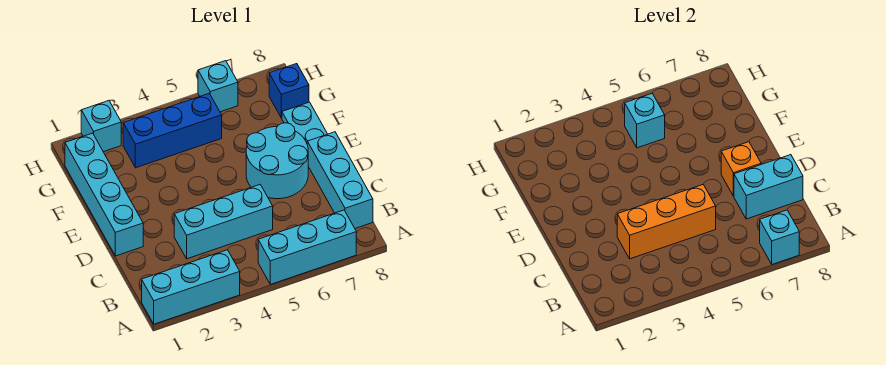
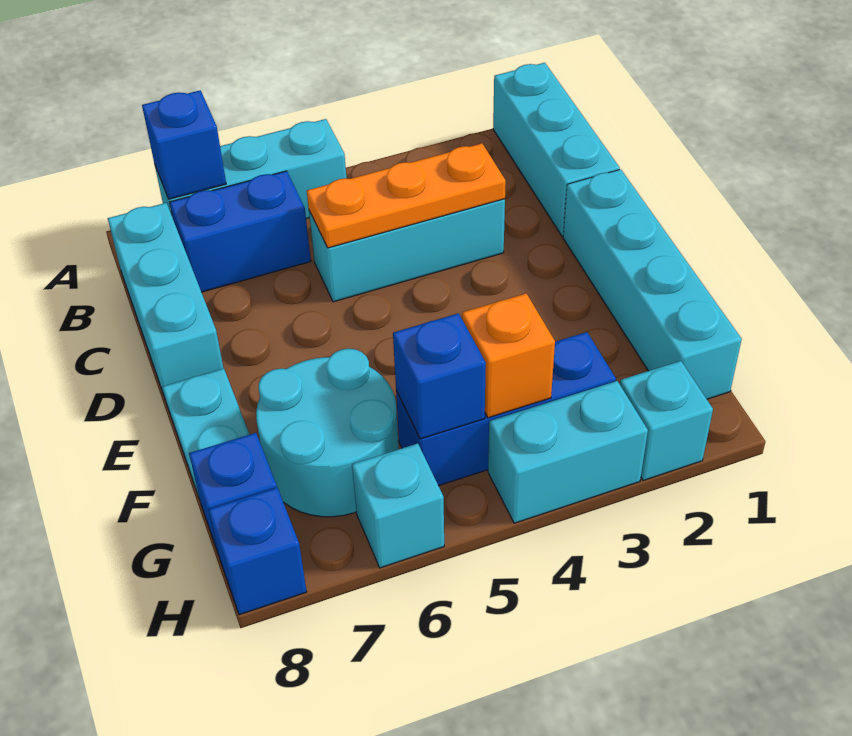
cyan brick A1:A3 level 1 -> cyan brick A1:C1 level 1
cyan brick A7 level 2 -> blue brick A7 level 2
none -> blue brick B6:B7 level 1
orange brick C3:C5 level 2 -> orange plate C3:C5 level 2
cyan brick C7:C8 level 2 -> cyan brick H3:H4 level 1
cyan round brick D6:E7 level 1 -> cyan round brick F6:G7 level 1
orange brick D7 level 2 -> orange brick G4 level 2
cyan brick G5 level 2 -> blue brick G5 level 2
none -> blue brick H8 level 1

